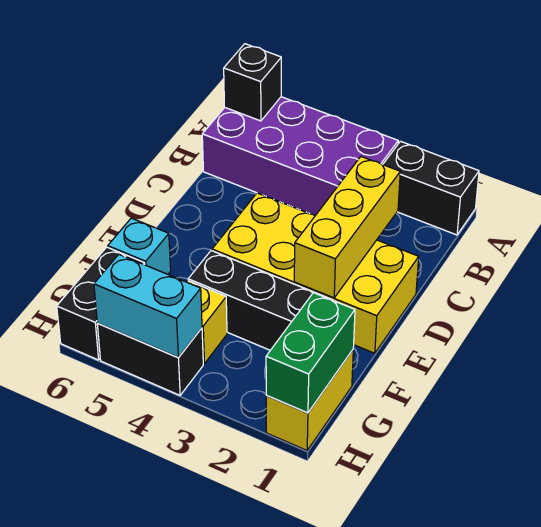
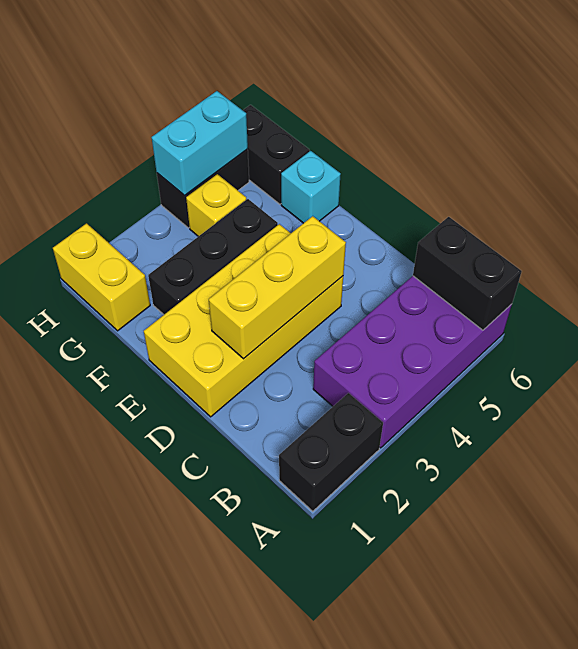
black brick A6 level 2 -> black brick A6:B6 level 2
yellow brick C2:E2 level 2 -> yellow brick D2:D4 level 2
green brick G1:H1 level 2 -> none

